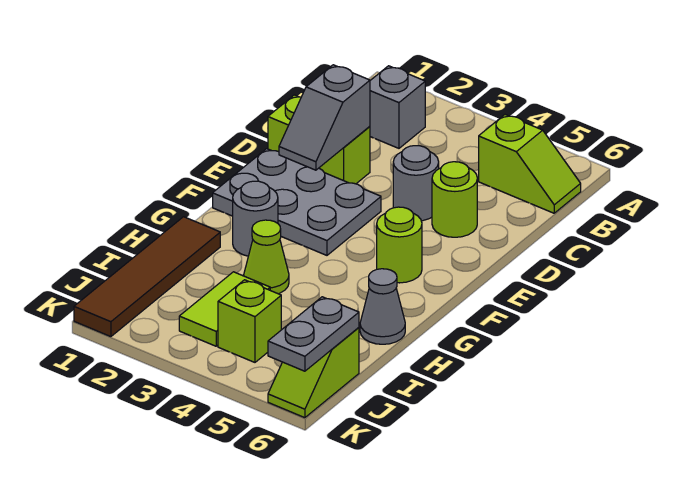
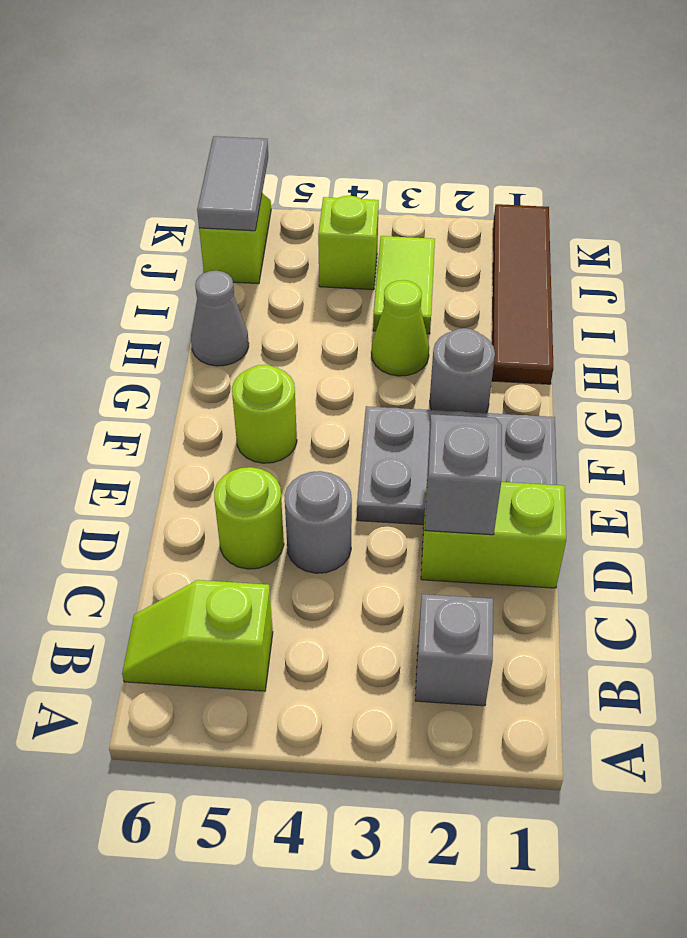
grey plate J6:K6 level 2 -> grey tile J6:K6 level 2

